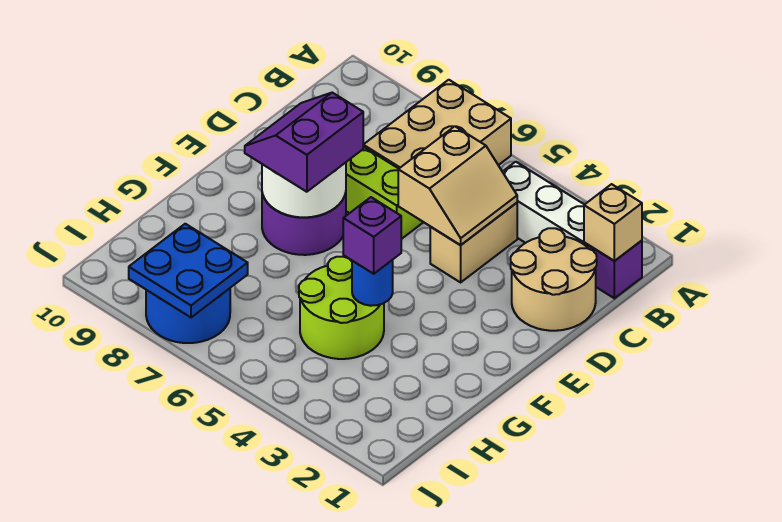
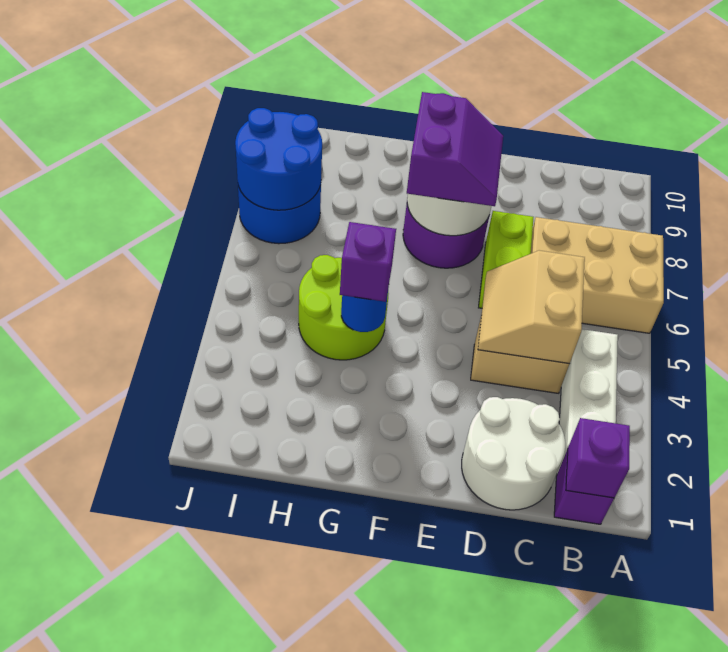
tan brick B1 level 2 -> purple brick B1 level 2
tan round brick C1:D2 level 1 -> white round brick C1:D2 level 1
tan slope C4:D5 level 2 top 5 -> tan slope C4:D5 level 2 top C
purple slope E7:F8 level 3 top 7 -> purple slope E7:F8 level 3 top F
blue plate I7:J8 level 2 -> blue round brick I7:J8 level 2

